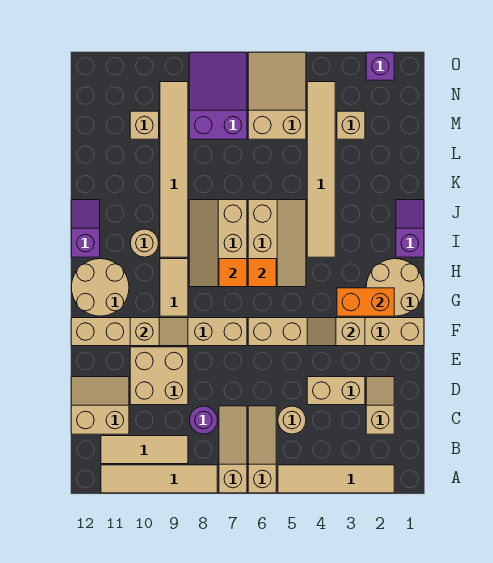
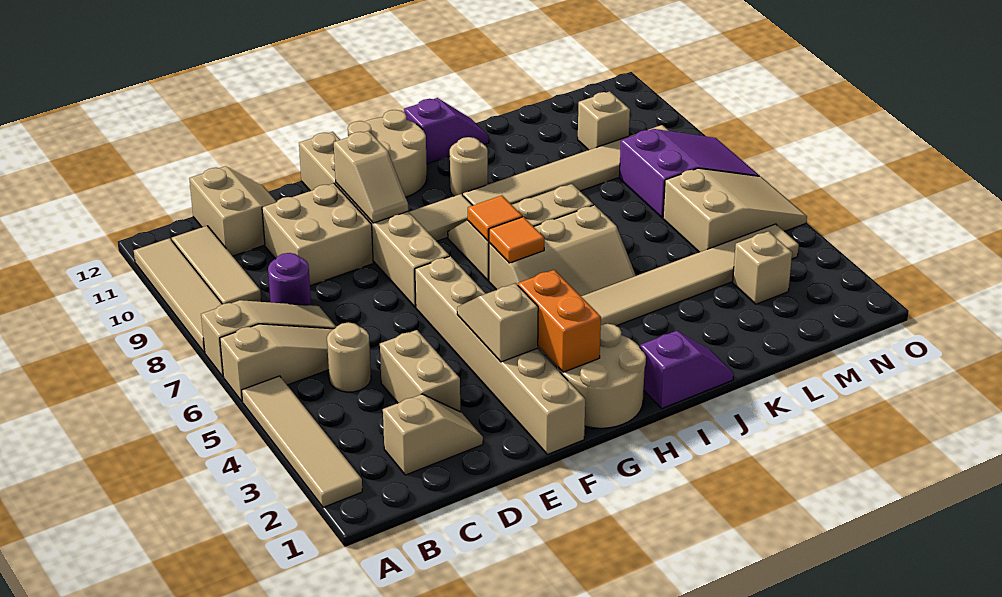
purple brick O2 level 1 -> none

